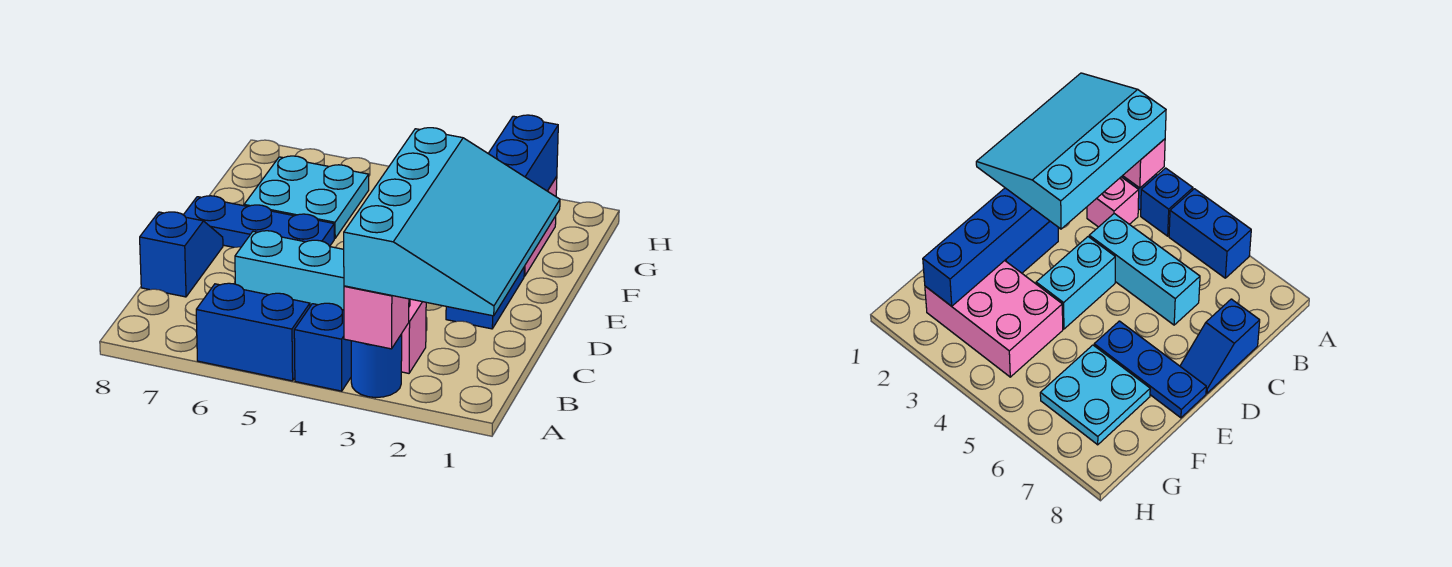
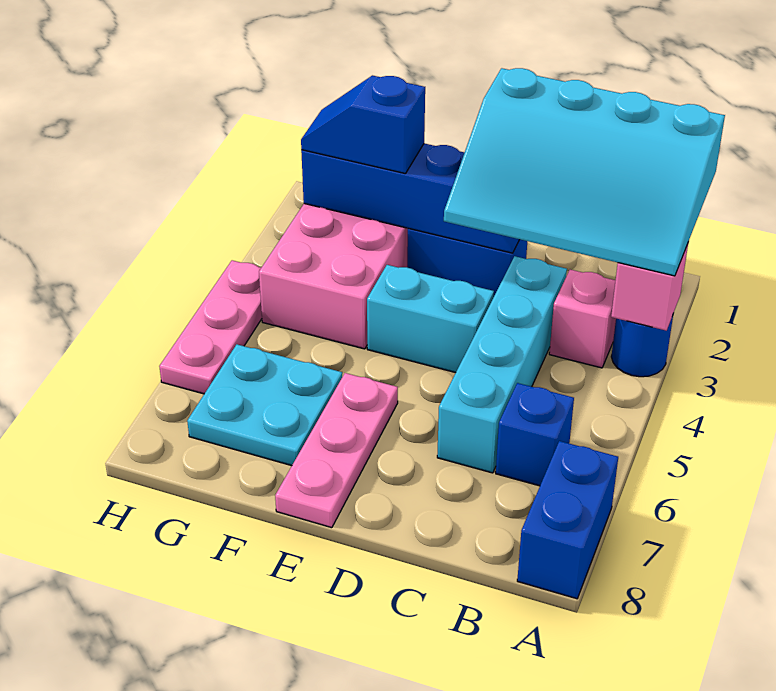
cyan slope A1:D3 level 3 top 3 -> cyan slope A1:D3 level 3 top 1
blue brick A4 level 1 -> blue brick B6 level 1
blue brick A5:A6 level 1 -> blue brick A7:A8 level 1
cyan brick C4:C6 level 1 -> cyan brick C3:C6 level 1
blue slope C8:D8 level 1 top C -> blue slope F2:G2 level 3 top F
blue plate E6:E8 level 1 -> pink plate E6:E8 level 1
none -> pink plate H4:H6 level 1

